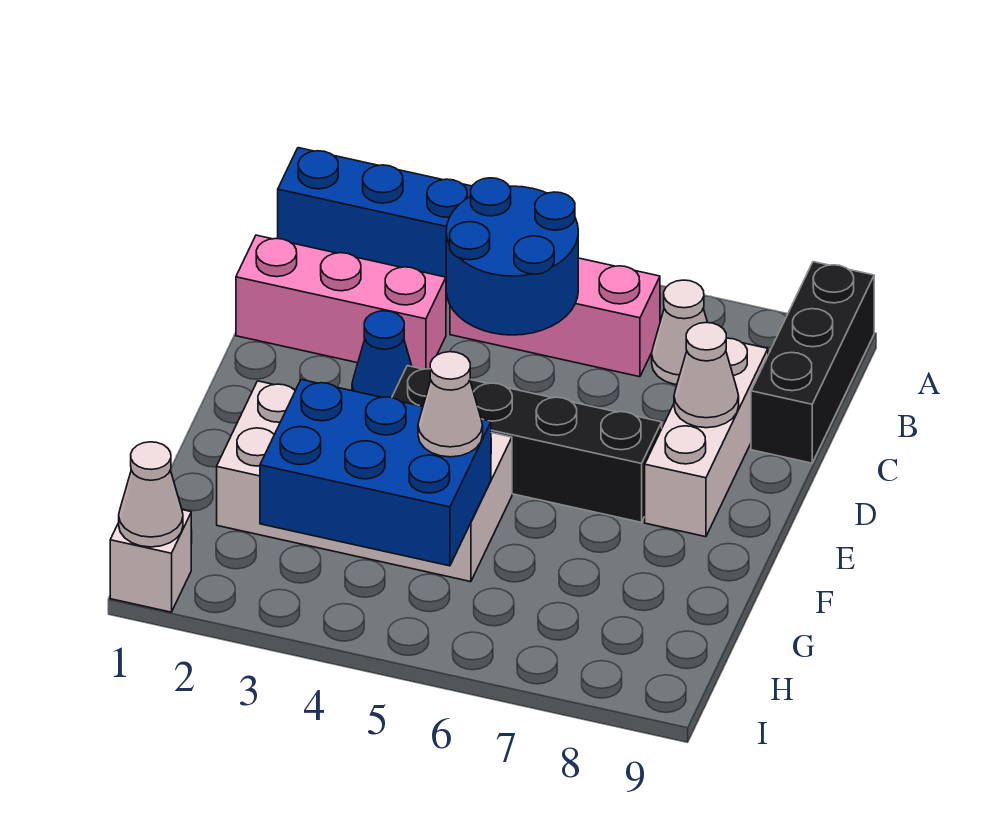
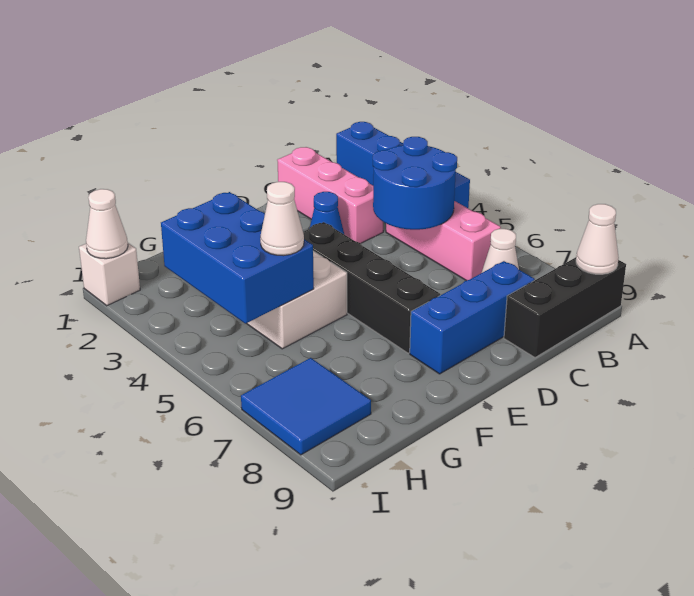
white brick C8:E8 level 1 -> blue brick C8:E8 level 1
white cone D8 level 2 -> white cone A9 level 2
none -> blue tile H7:I8 level 1

